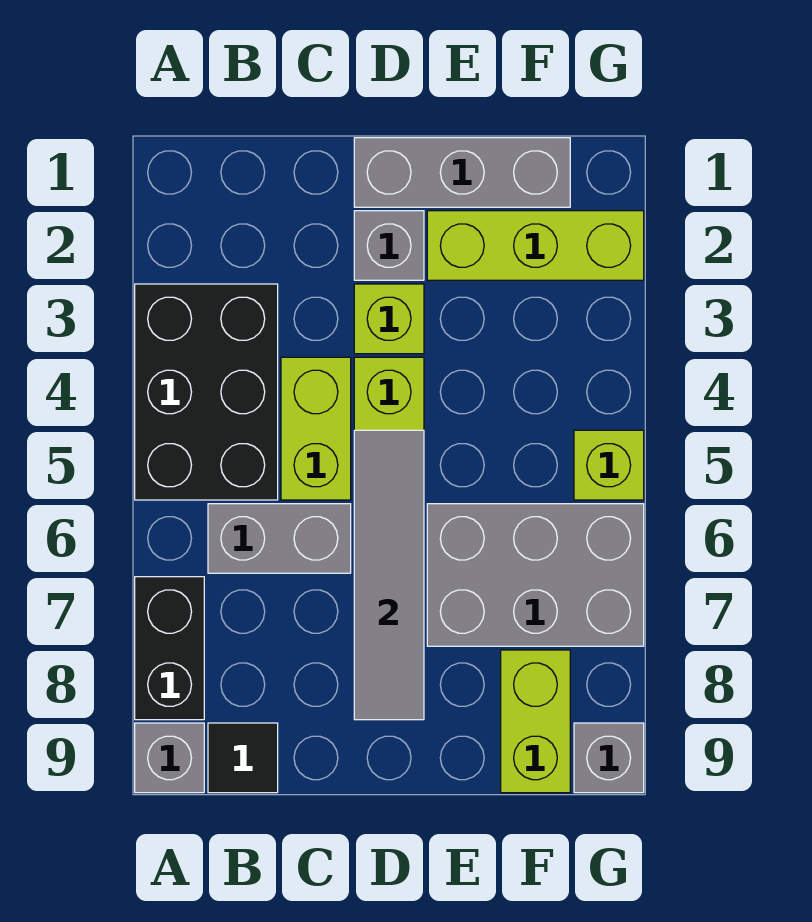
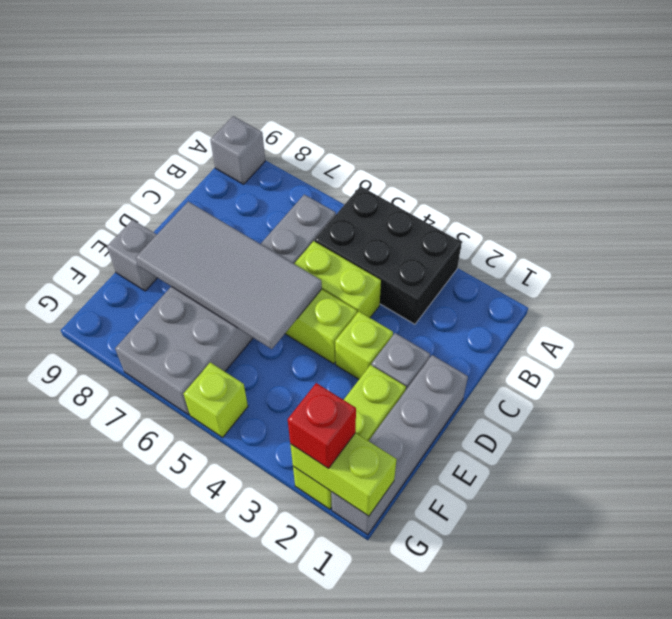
black brick A7:A8 level 1 -> none
black tile B9 level 1 -> none
grey brick D1:F1 level 1 -> grey brick D1:G1 level 1
grey tile D5:D8 level 2 -> grey tile D5:E8 level 2
lime brick F8:F9 level 1 -> lime brick G1:G2 level 2
none -> red brick G2 level 3
grey brick G9 level 1 -> grey brick E9 level 1

